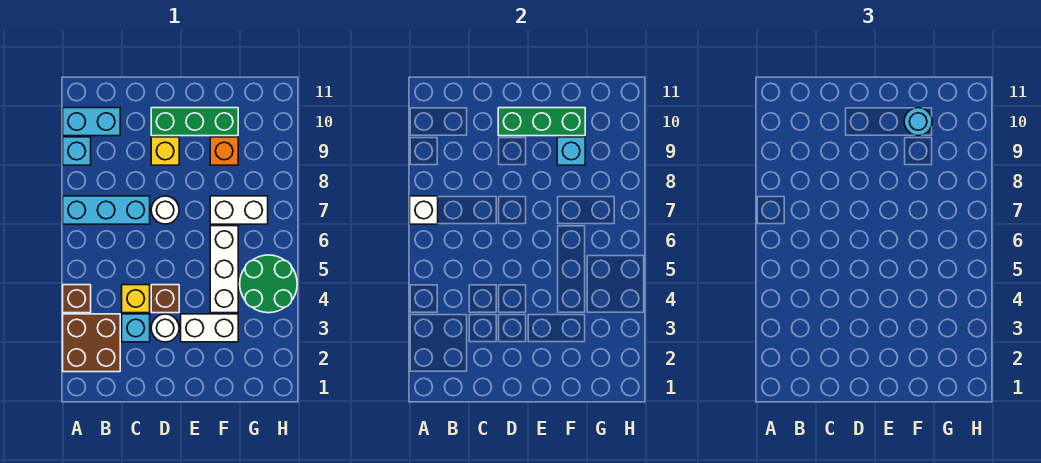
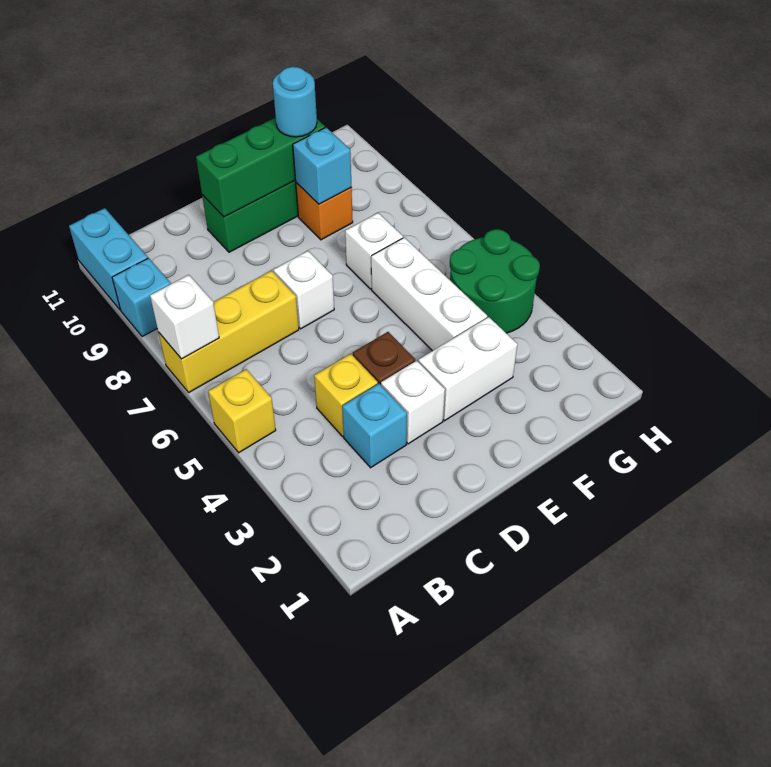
brown brick A2:B3 level 1 -> none
brown brick A4 level 1 -> none
cyan brick A7:C7 level 1 -> yellow brick A7:C7 level 1
cyan brick A10:B10 level 1 -> cyan brick A10:A11 level 1
white round brick D3 level 1 -> white brick D3 level 1
white round brick D7 level 1 -> white brick D7 level 1
yellow brick D9 level 1 -> yellow brick A5 level 1
white brick F7:G7 level 1 -> white brick F7 level 1

